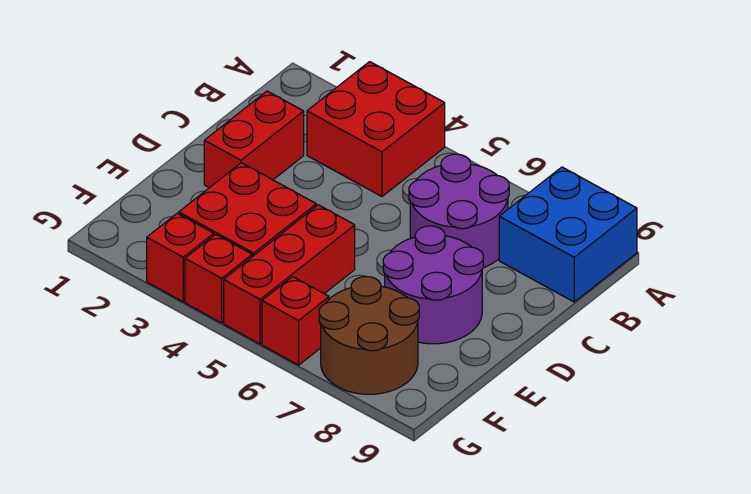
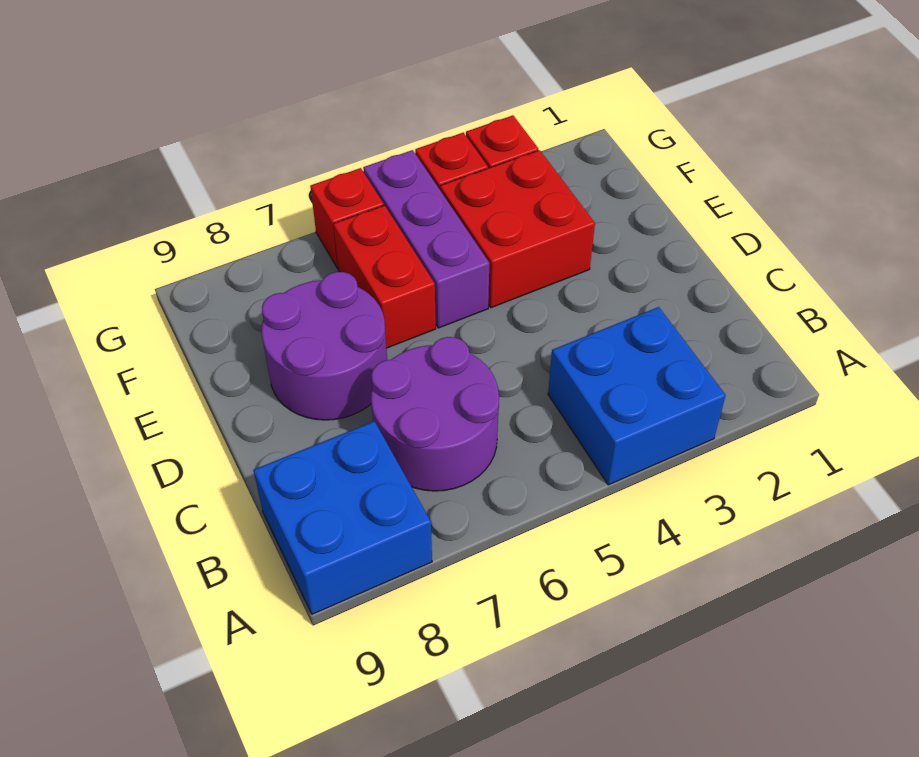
red brick A3:B4 level 1 -> blue brick A3:B4 level 1
red brick C2:D2 level 1 -> red brick E6:F6 level 1
red brick E5:G5 level 1 -> purple brick E5:G5 level 1
brown round brick F7:G8 level 1 -> none

